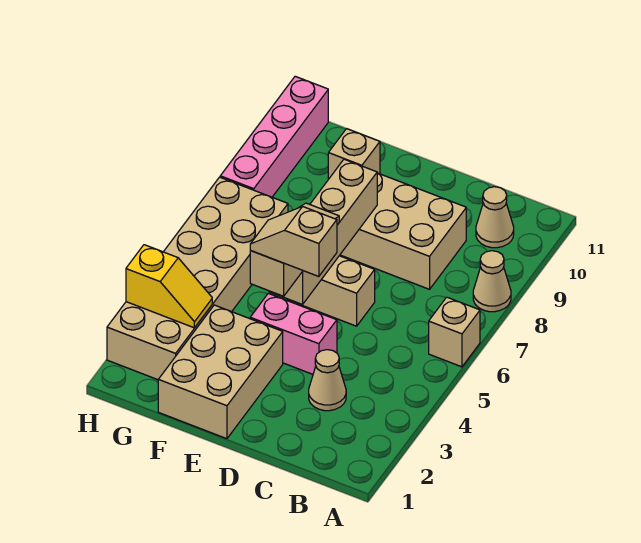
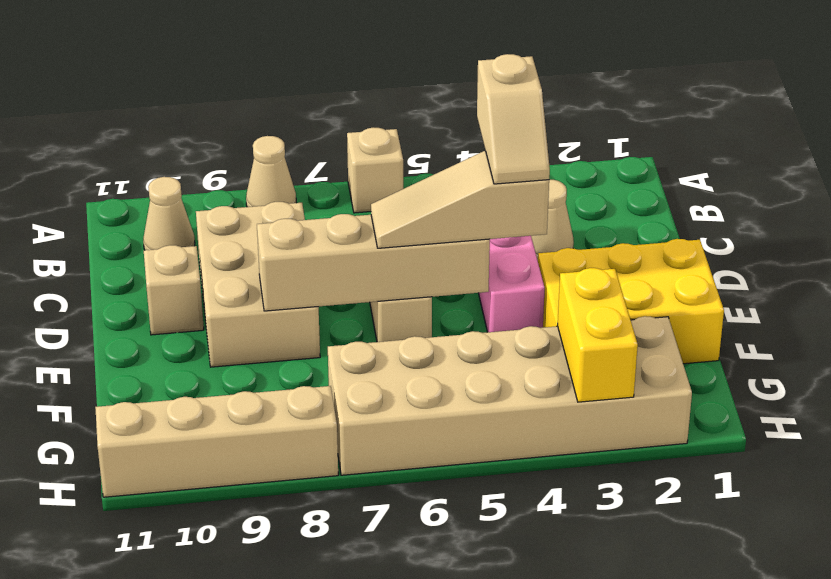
tan brick E1:F3 level 1 -> yellow brick E1:F3 level 1
tan brick F10 level 1 -> tan brick D10 level 1
yellow slope G3:H3 level 2 top H -> yellow brick G3:H3 level 2
pink brick H8:H11 level 1 -> tan brick H8:H11 level 1

